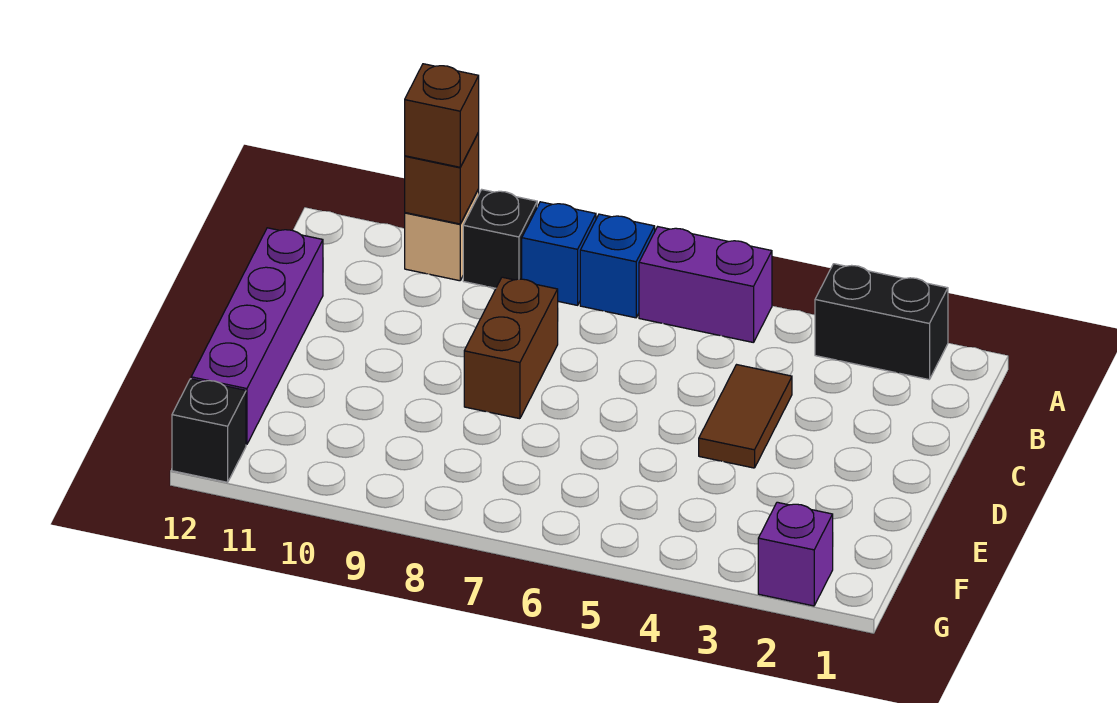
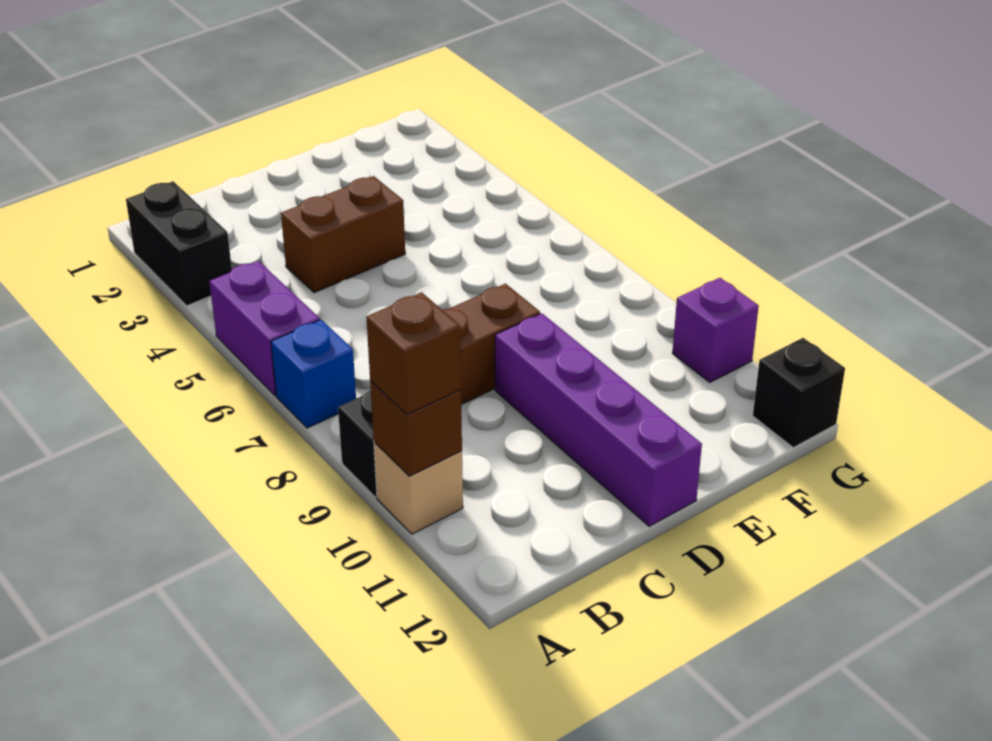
blue brick A8 level 1 -> none
brown tile C4:D4 level 1 -> brown brick C4:D4 level 1
purple brick C12:F12 level 1 -> purple brick D9:D12 level 1
purple brick G2 level 1 -> purple brick G10 level 1

